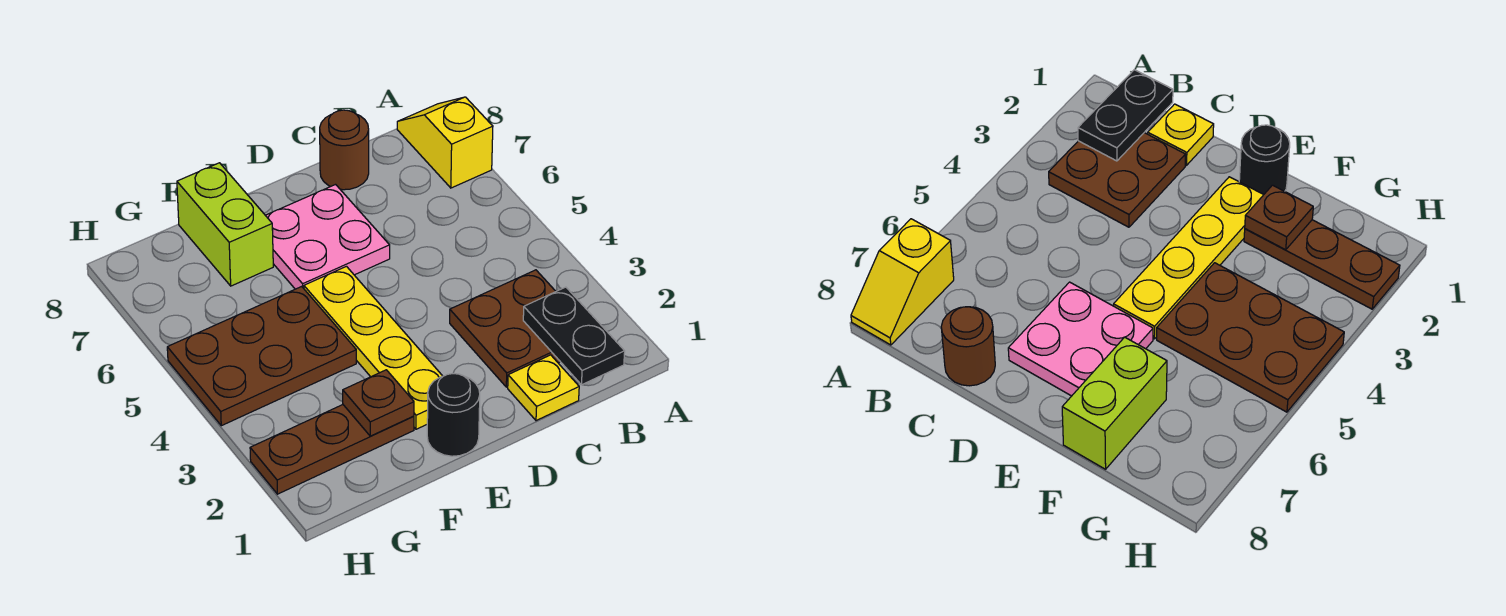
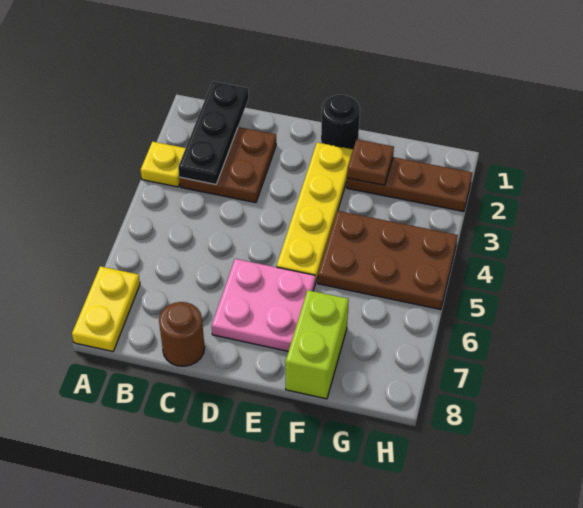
yellow slope A7:A8 level 1 top 7 -> yellow plate A7:A8 level 1
black plate B1:B2 level 2 -> black plate B1:B3 level 2
yellow plate C1 level 1 -> yellow plate A3 level 1

